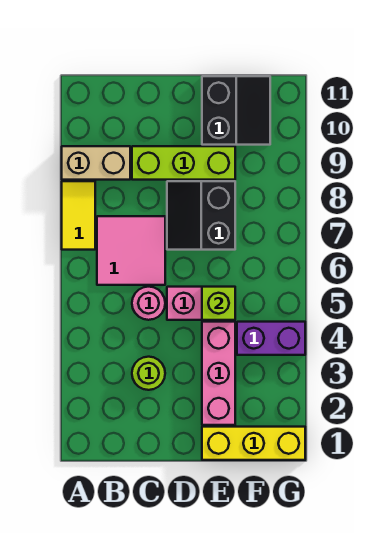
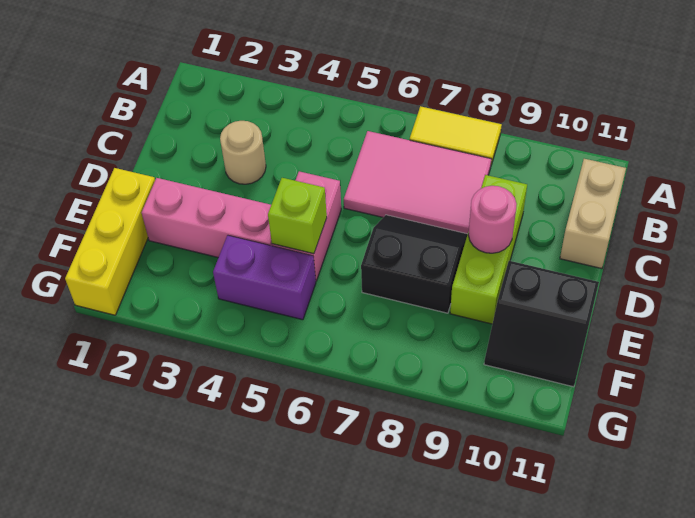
tan brick A9:B9 level 1 -> tan brick B11:C11 level 1
pink tile B6:C7 level 1 -> pink tile B6:C8 level 1
lime round brick C3 level 1 -> tan round brick C3 level 1
pink round brick C5 level 1 -> pink round brick D9 level 2
purple brick F4:G4 level 1 -> purple brick F4:F5 level 1

